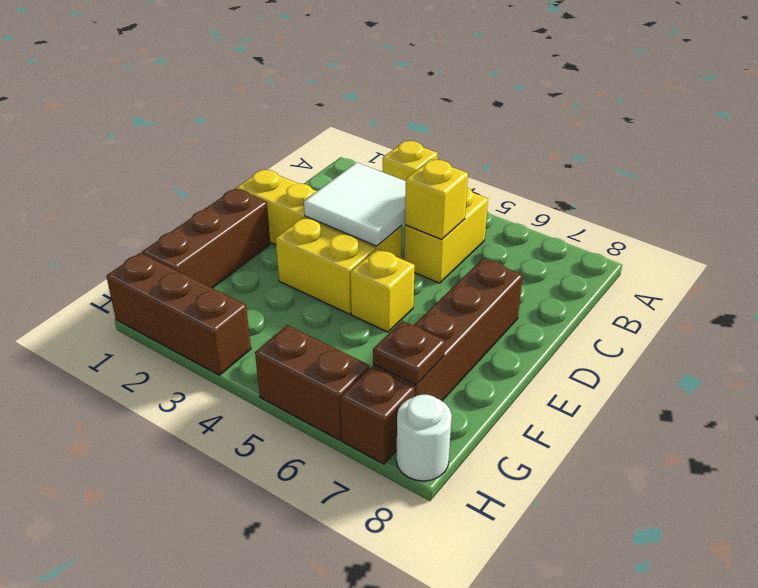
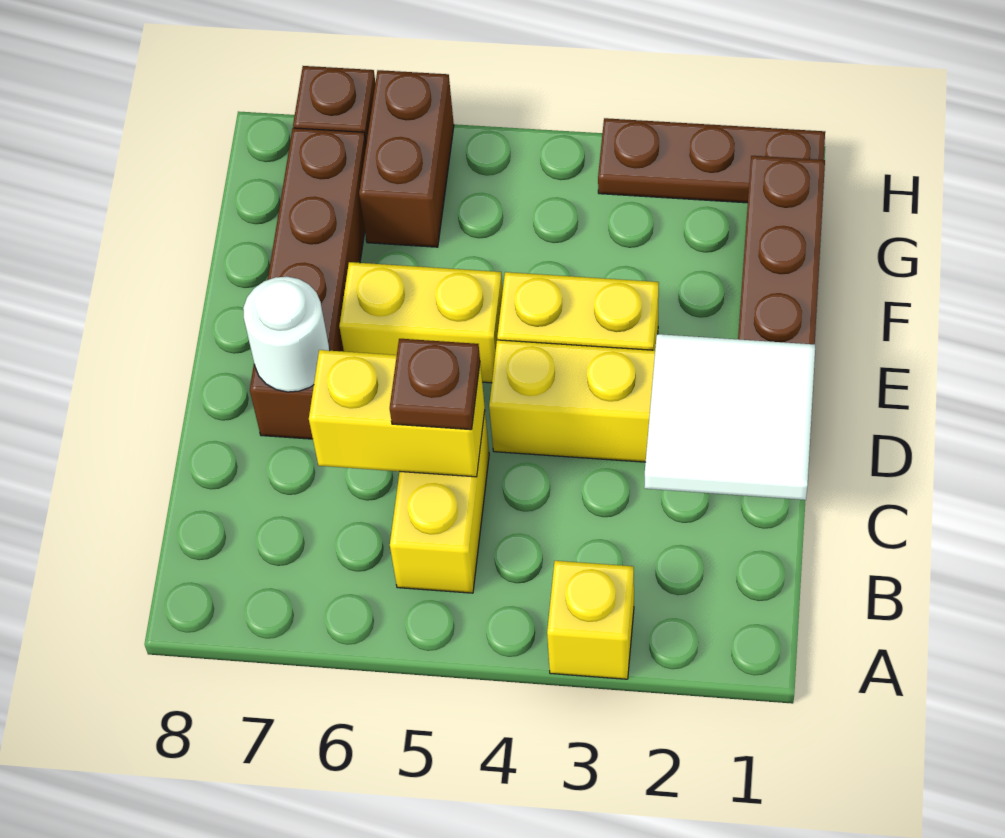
white tile C3:D4 level 2 -> white tile C1:D2 level 2
yellow brick C5 level 2 -> yellow brick C5:C6 level 2
yellow brick E5 level 1 -> yellow brick E5:E6 level 1
brown plate G7 level 2 -> brown plate C5 level 3
brown brick H1:H3 level 1 -> brown plate H1:H3 level 1
brown brick H5:H6 level 1 -> brown brick G6:H6 level 1
white round brick H8 level 1 -> white round brick D7 level 2

